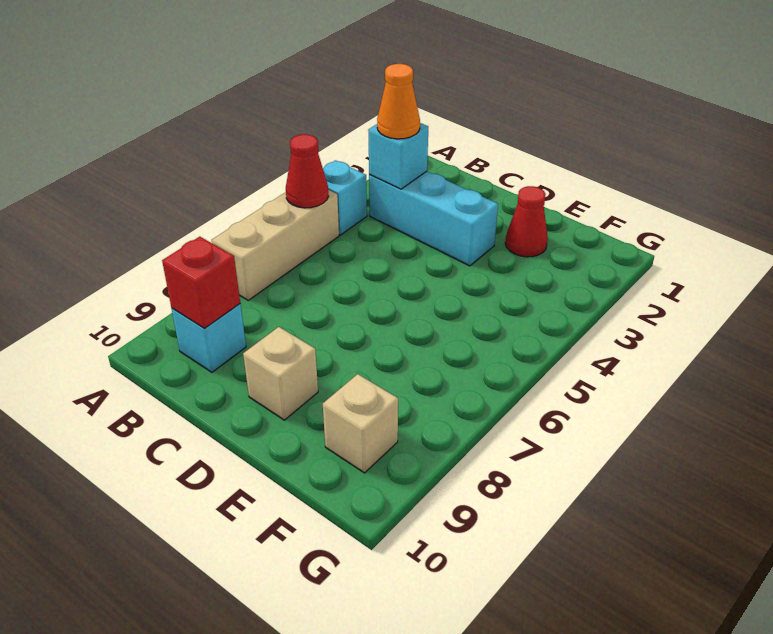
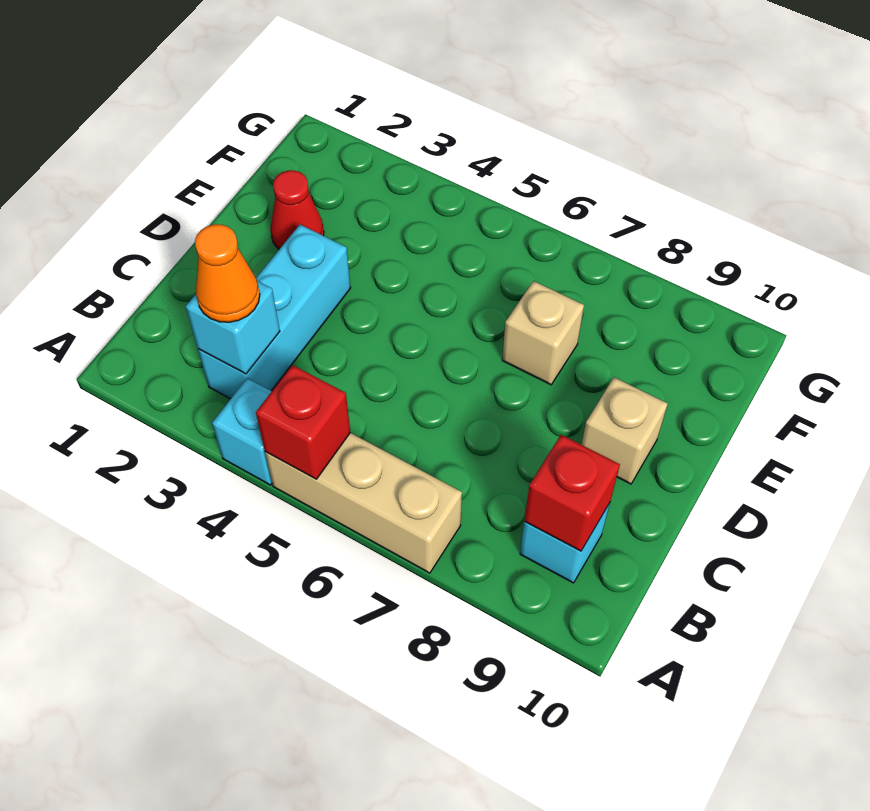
red cone A5 level 2 -> red brick A5 level 2
tan brick F9 level 1 -> tan brick E7 level 1

